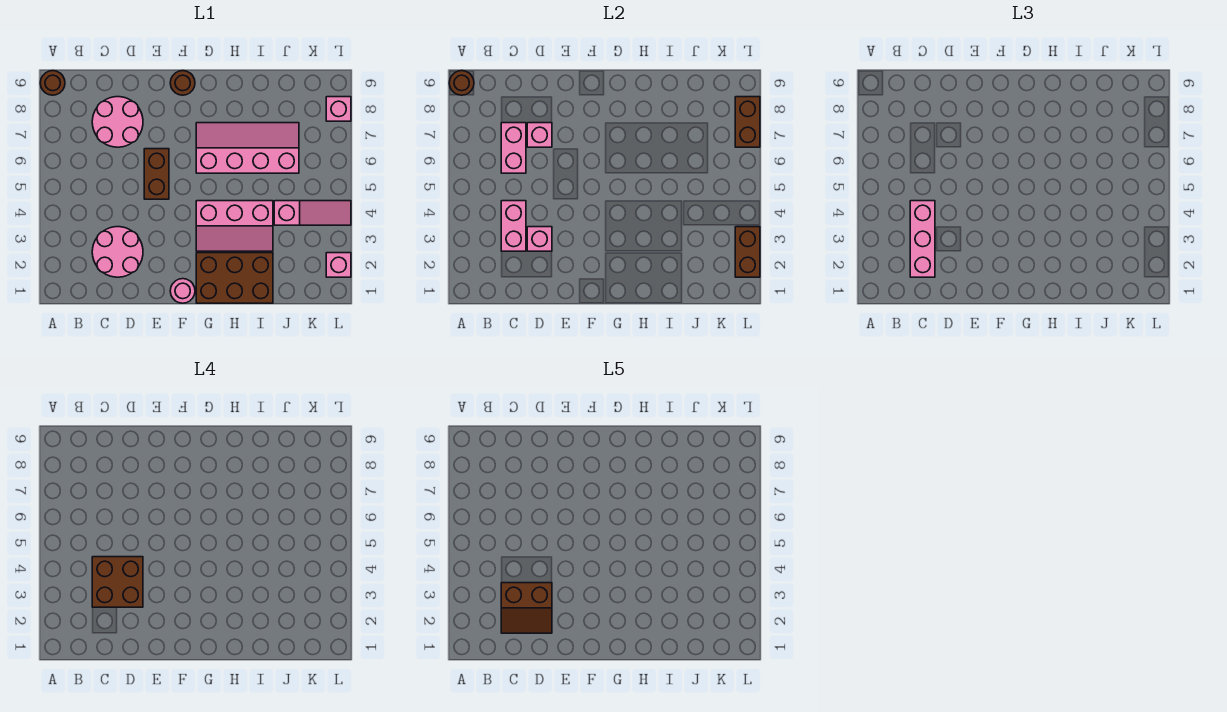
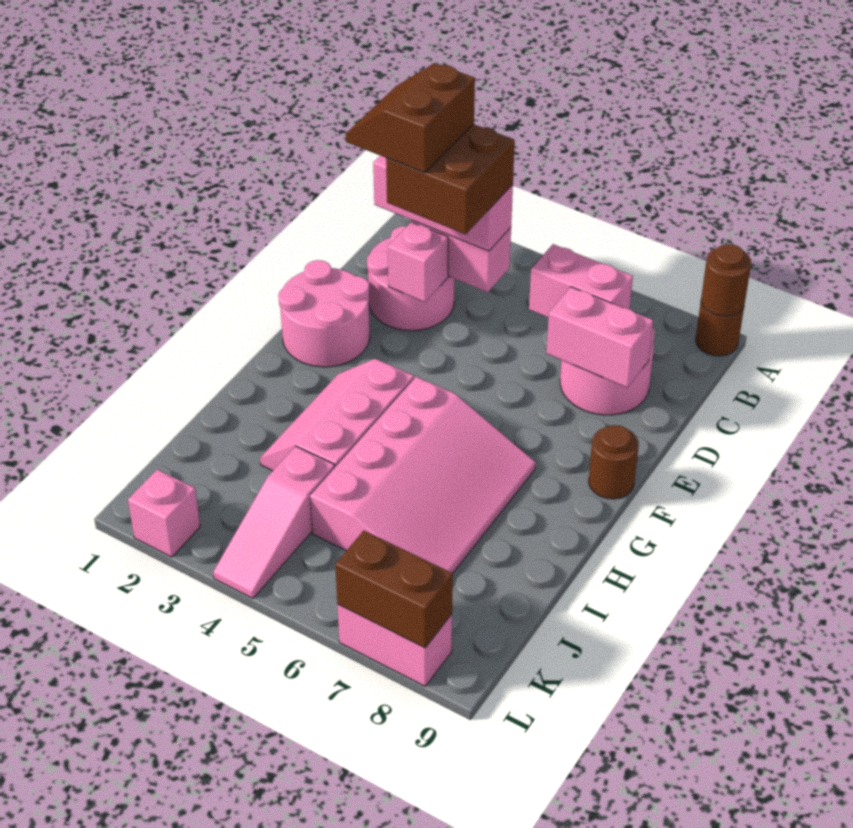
pink brick D7 level 2 -> pink brick D7:D8 level 2
brown brick E5:E6 level 1 -> none
pink round brick F1 level 1 -> pink round brick E1:F2 level 1
brown brick G1:I2 level 1 -> none
pink slope G6:J7 level 1 top 6 -> pink slope G5:J7 level 1 top 5
brown brick L2:L3 level 2 -> none
pink brick L8 level 1 -> pink brick L7:L8 level 1

